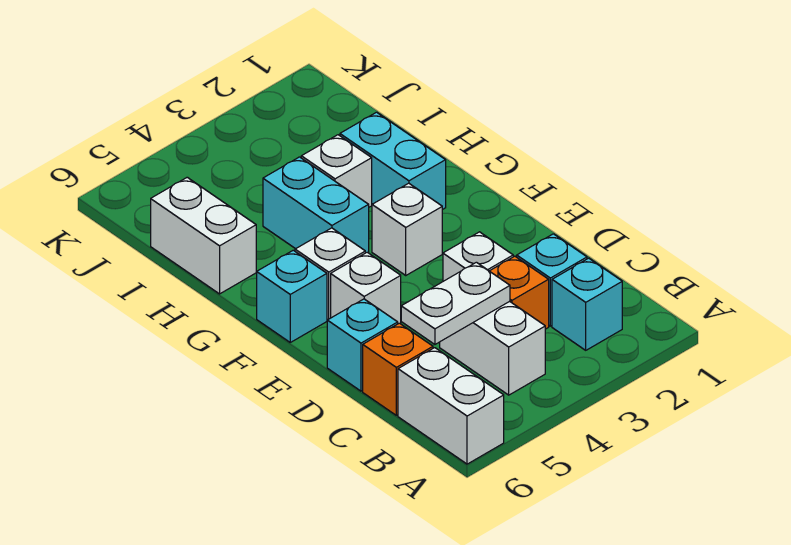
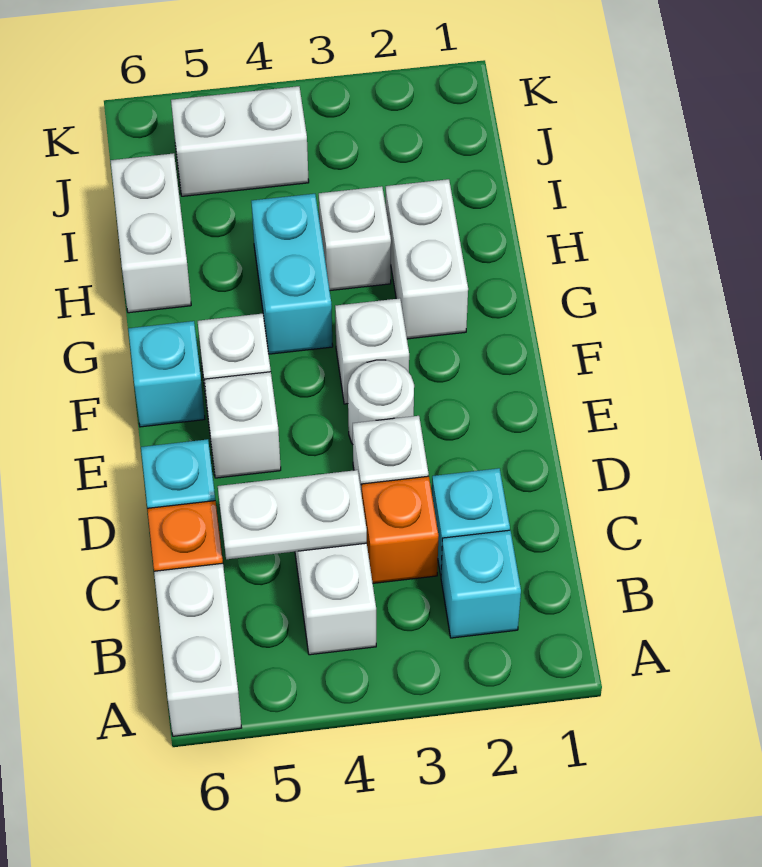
none -> white round brick E3 level 1
cyan brick G2:H2 level 1 -> white brick G2:H2 level 1
none -> white brick J4:J5 level 1

